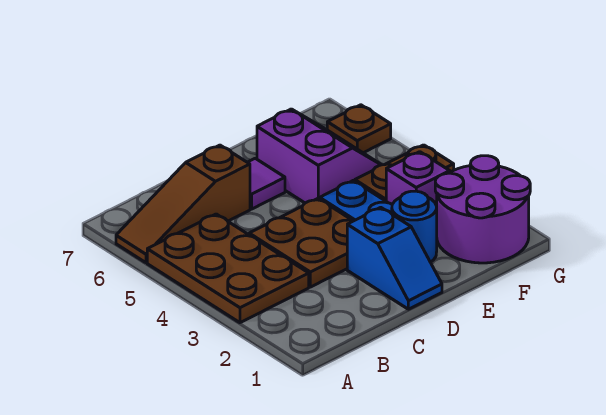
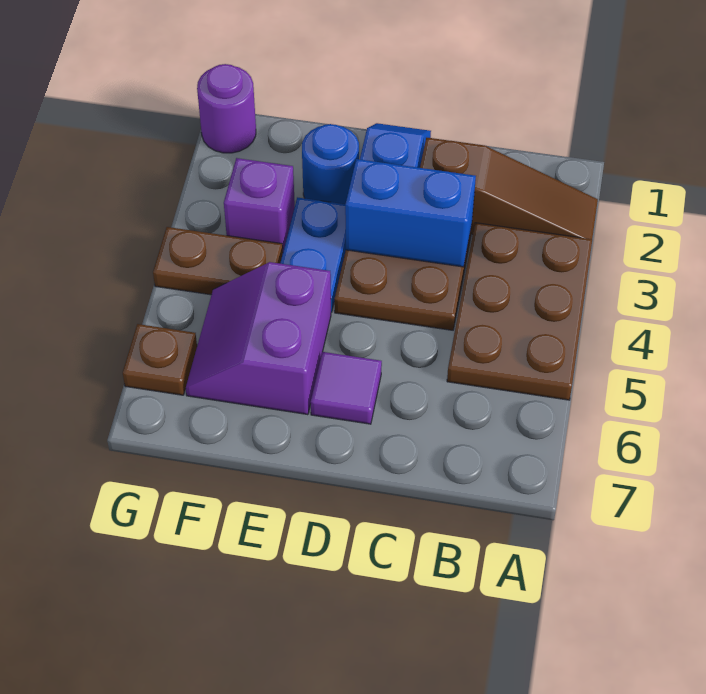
brown slope A6:C6 level 1 top C -> brown slope A2:C2 level 1 top C
none -> blue brick C3:D3 level 2
purple round brick F1:G2 level 1 -> purple round brick G1 level 1

